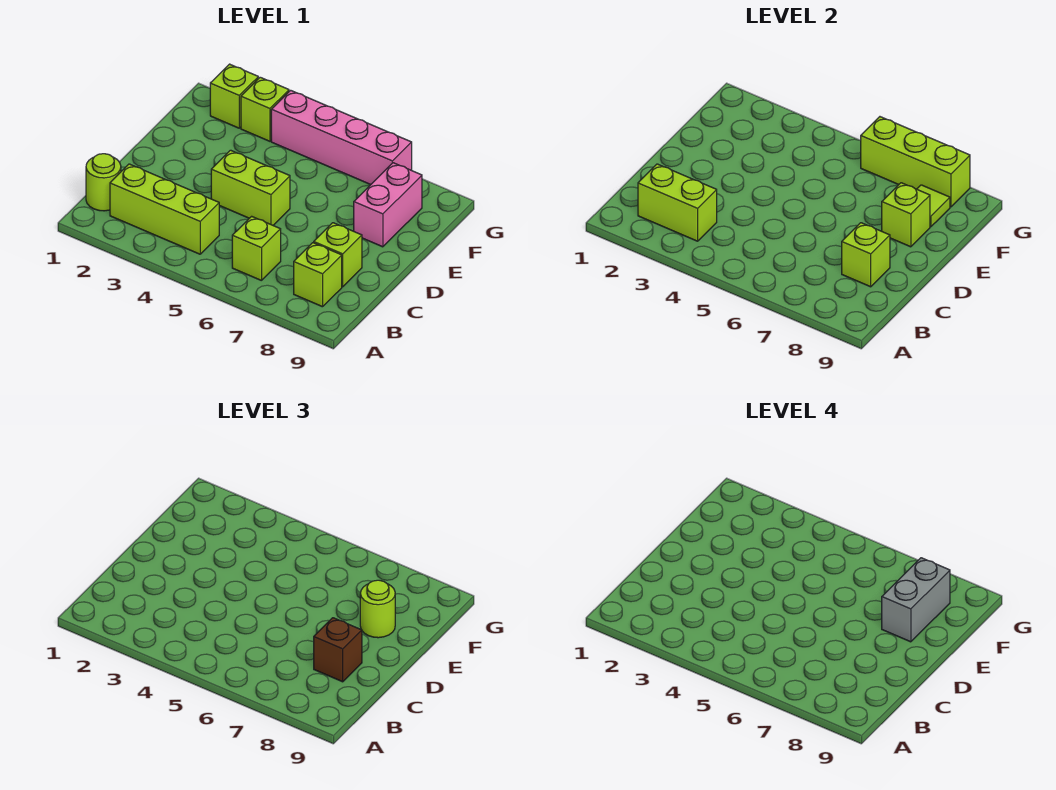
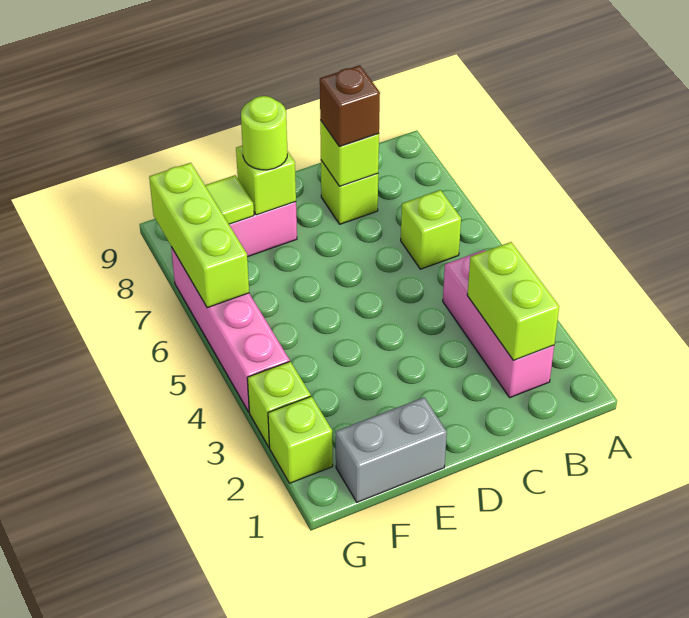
lime round brick B1 level 1 -> none
lime brick B2:B4 level 1 -> pink brick B2:B4 level 1
lime brick B8 level 1 -> none
lime brick D4:D5 level 1 -> none
grey brick E8:F8 level 4 -> grey brick E1:F1 level 1

